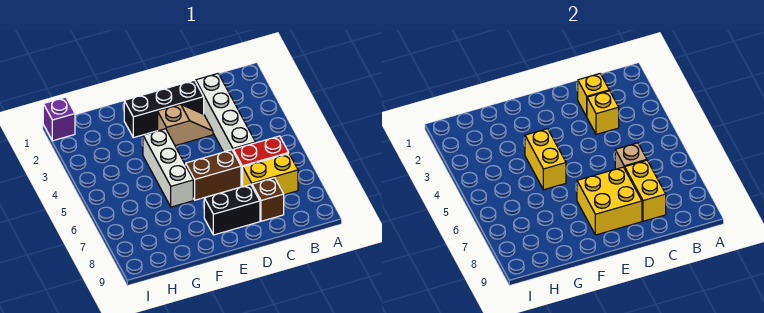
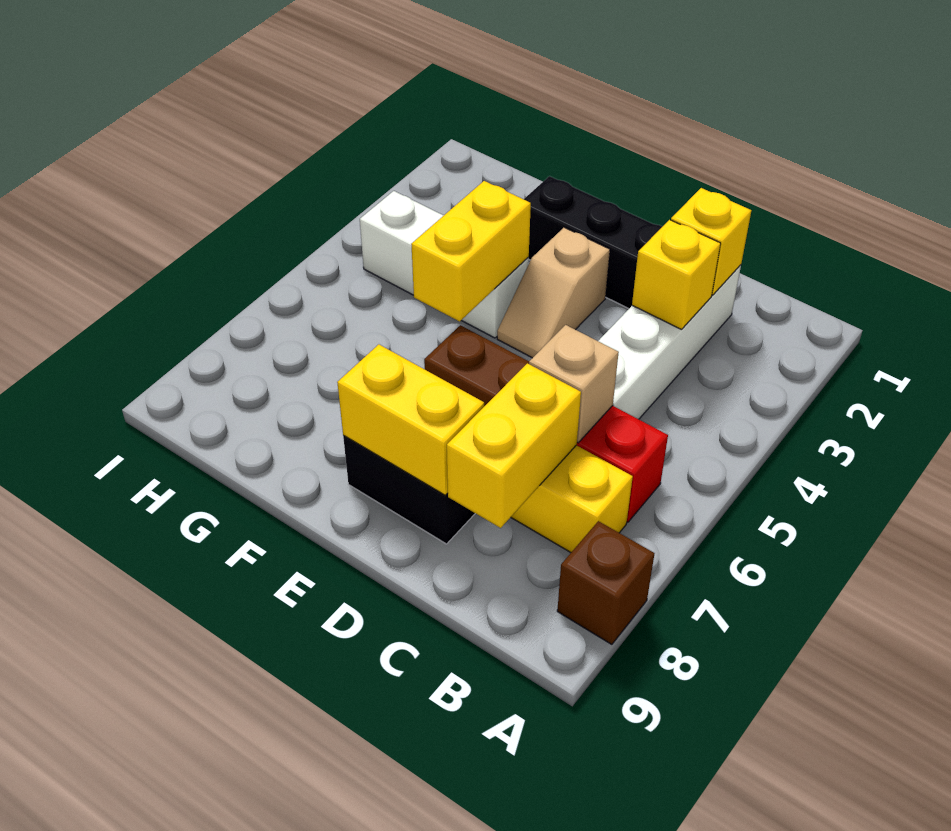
brown brick C8 level 1 -> brown brick A8 level 1
tan slope D3:E3 level 1 top E -> tan slope E3:E4 level 1 top 3
yellow brick D7:E8 level 2 -> yellow brick D8:E8 level 2
white brick F4:F6 level 1 -> white brick F4:H4 level 1
purple brick I1 level 1 -> none

